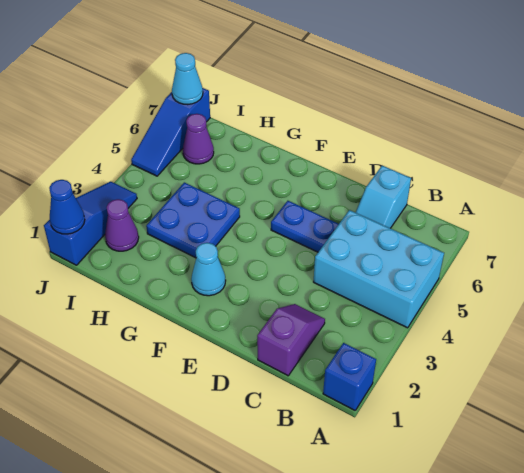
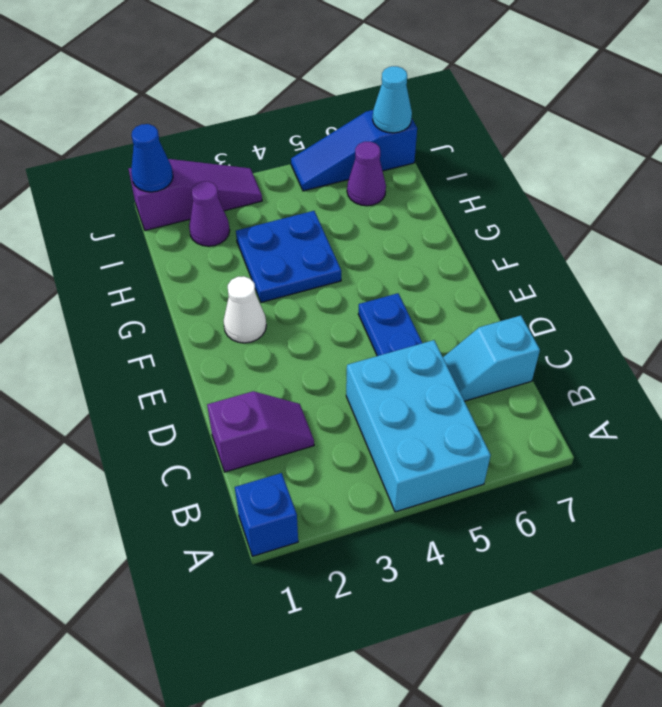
cyan cone F2 level 1 -> white cone F2 level 1
blue slope J1:J3 level 1 top 1 -> purple slope J1:J3 level 1 top 1

